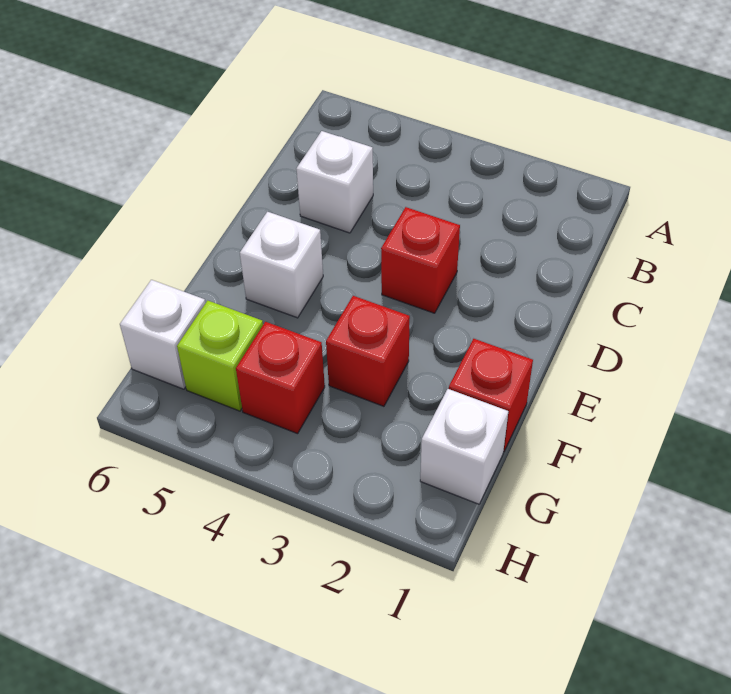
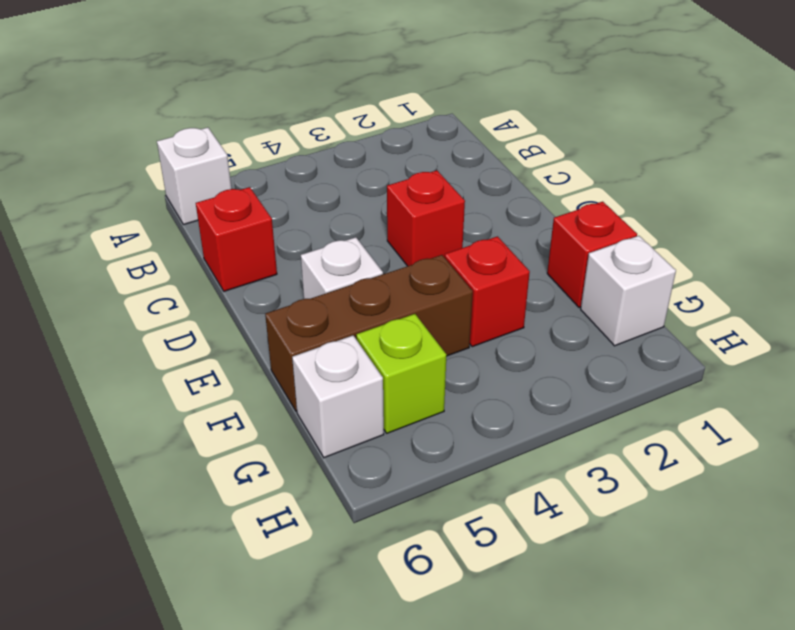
white brick C5 level 1 -> white brick A6 level 1
none -> brown brick F4:F6 level 1
red brick G4 level 1 -> red brick C6 level 1

